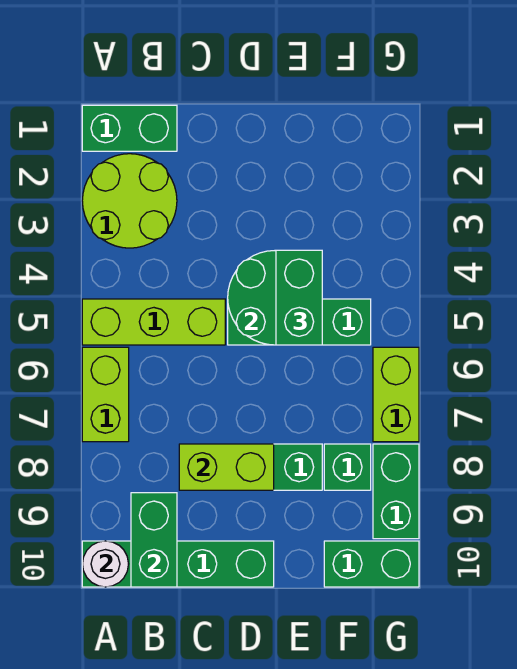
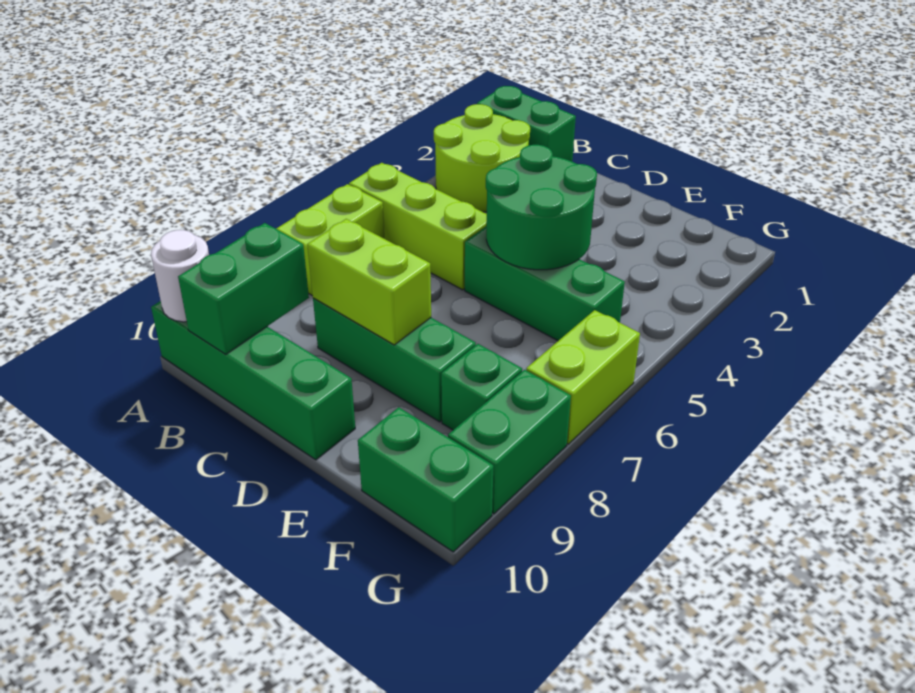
green brick E4:E5 level 3 -> none

